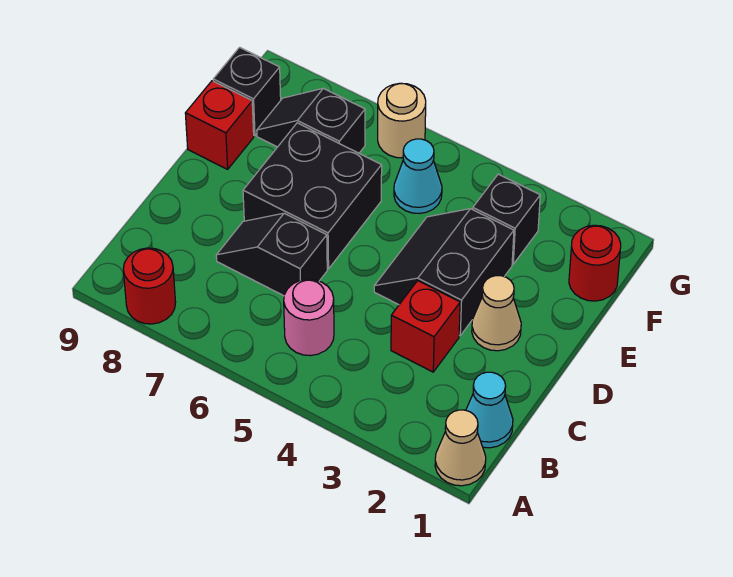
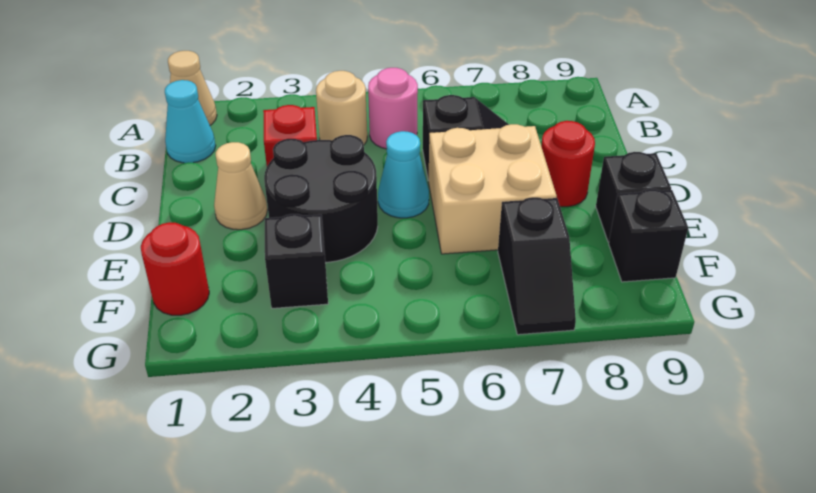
red round brick A8 level 1 -> red round brick D8 level 1
black slope D3:E4 level 1 top 3 -> black round brick D3:E4 level 1
black brick D6:E7 level 1 -> tan brick D6:E7 level 1
red brick E9 level 1 -> black brick E9 level 1
cyan cone F5 level 1 -> cyan cone D5 level 1
black slope F7:F8 level 1 top 7 -> black slope F7:G7 level 1 top F
tan round brick G6 level 1 -> tan round brick B4 level 1

